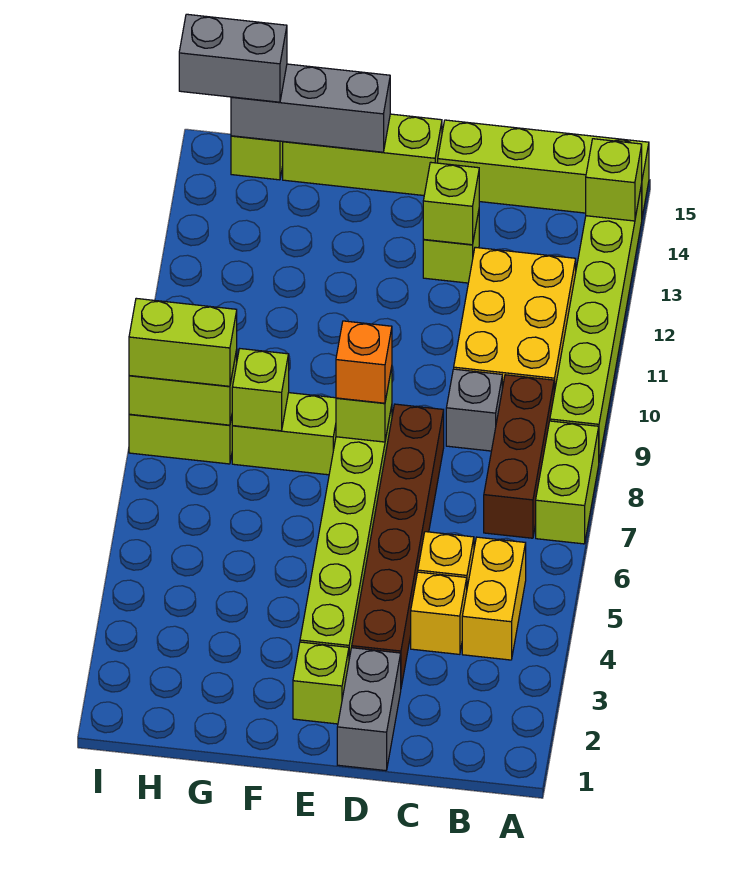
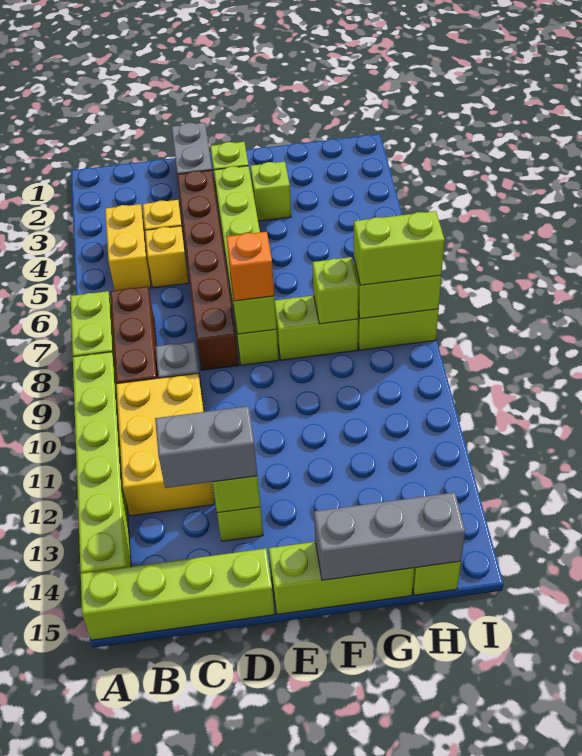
lime brick A14 level 2 -> lime brick F3 level 1
grey brick H15:I15 level 3 -> grey brick C13:D13 level 3

